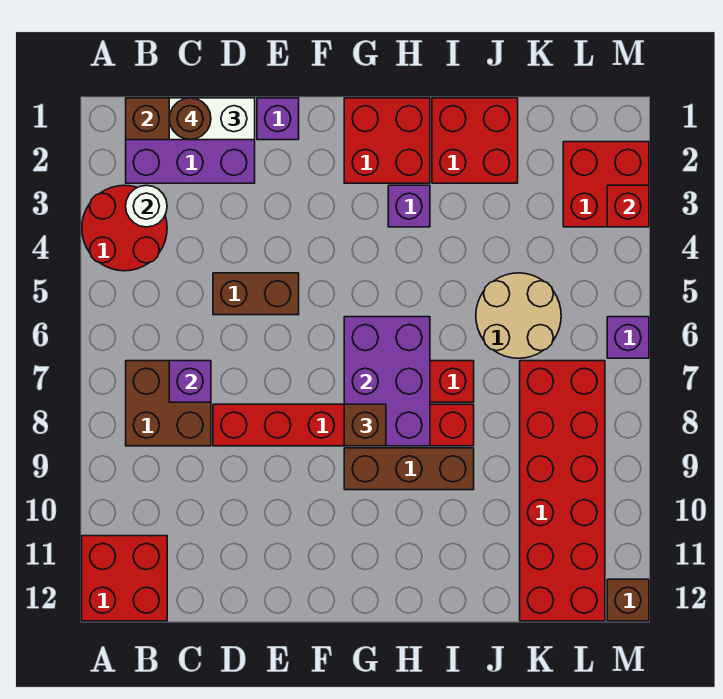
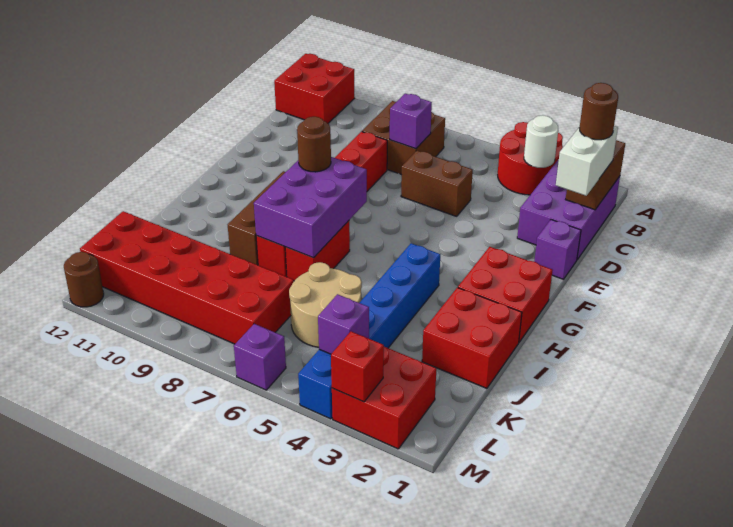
brown brick D5:E5 level 1 -> brown brick D5:D6 level 1
purple brick G6:H8 level 2 -> purple brick G7:I8 level 2
brown brick G8 level 3 -> brown round brick G8 level 3
purple brick H3 level 1 -> purple brick L4 level 2
none -> blue brick H4:M4 level 1
brown brick M12 level 1 -> brown round brick M12 level 1

